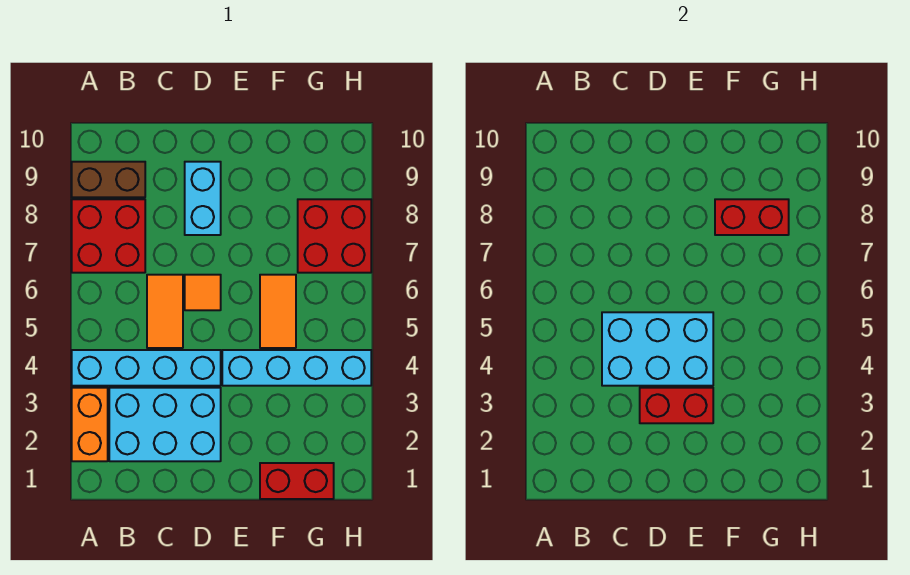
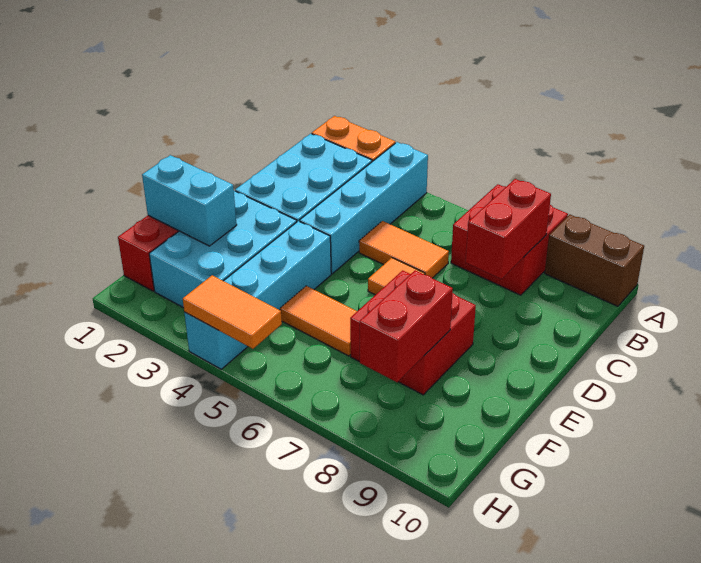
brown brick A9:B9 level 1 -> brown brick A9:A10 level 1
cyan brick C4:E5 level 2 -> cyan brick E2:G3 level 1
red brick D3:E3 level 2 -> red brick B8:C8 level 2
cyan brick D8:D9 level 1 -> cyan brick F1:F2 level 2
red brick G7:H8 level 1 -> red brick E7:F8 level 1
none -> orange tile H4:H5 level 2

